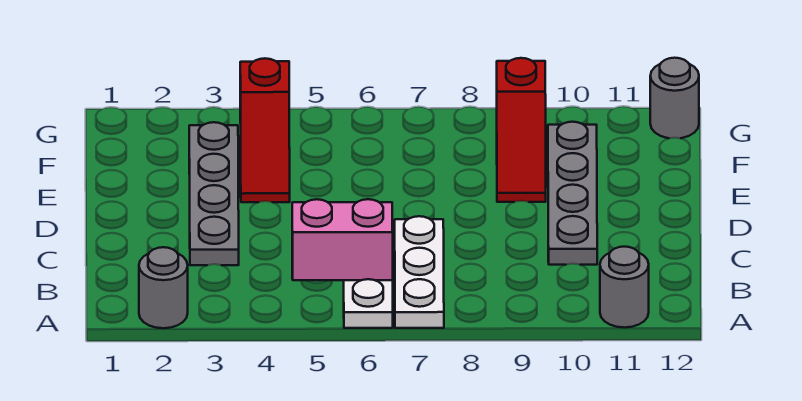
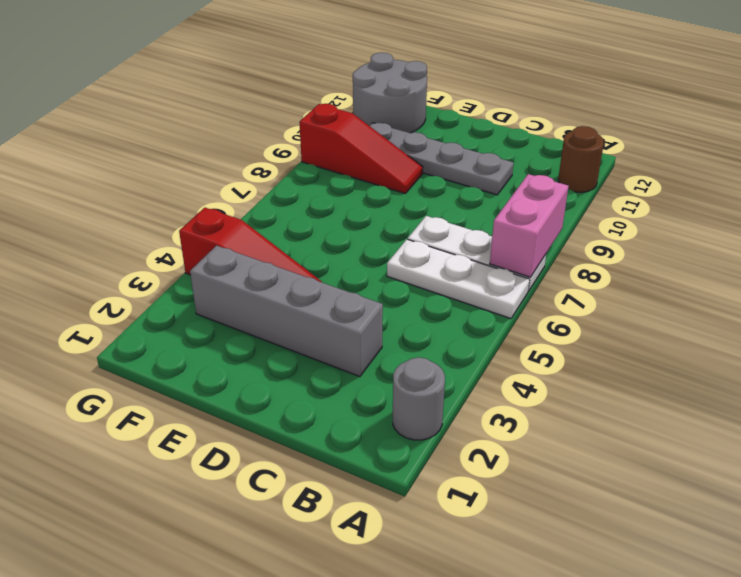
grey round brick A11 level 1 -> brown round brick A11 level 1
pink brick B5:B6 level 2 -> pink brick A7:A8 level 2
grey plate C3:F3 level 1 -> grey brick C3:F3 level 1
grey round brick G12 level 1 -> grey round brick F11:G12 level 1

